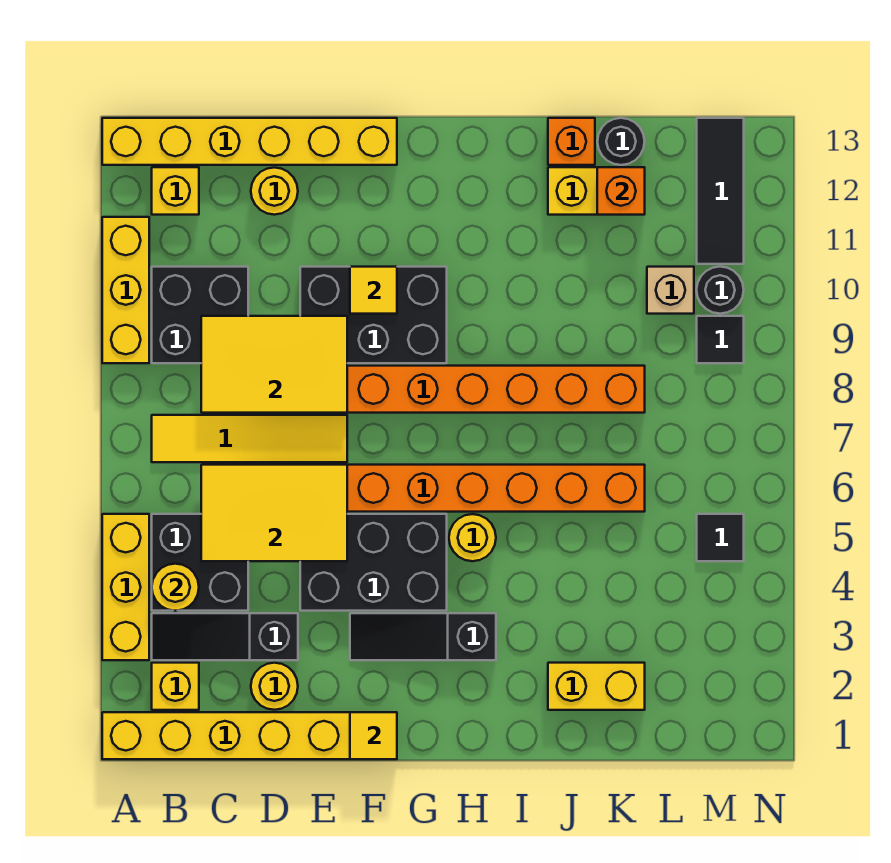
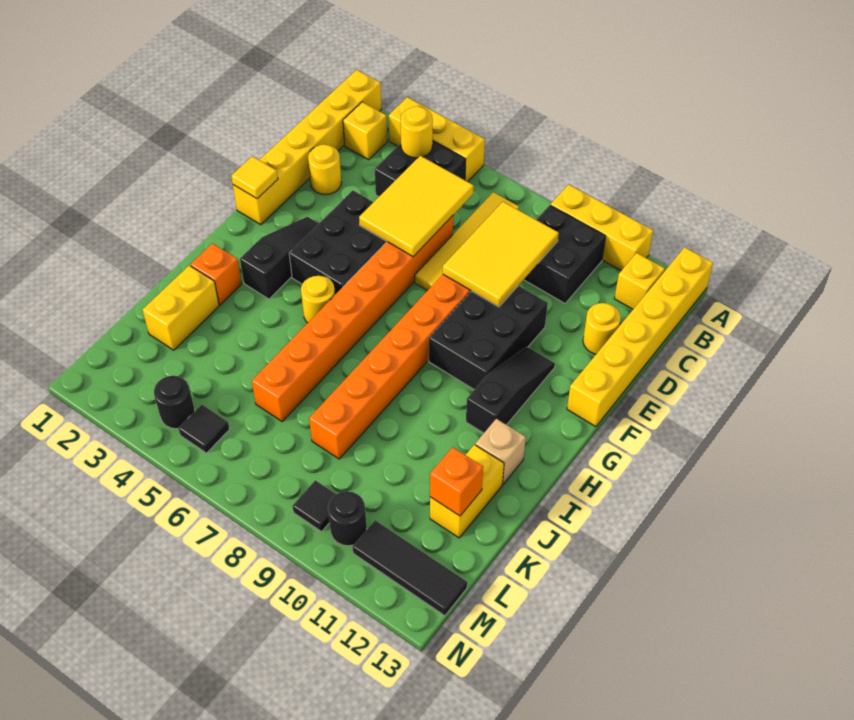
black slope B3:D3 level 1 top D -> black slope F11:H11 level 1 top H
yellow tile F10 level 2 -> none
orange brick J13 level 1 -> orange brick I2 level 1
black round brick K13 level 1 -> black round brick M4 level 1
tan brick L10 level 1 -> tan brick I12 level 1

